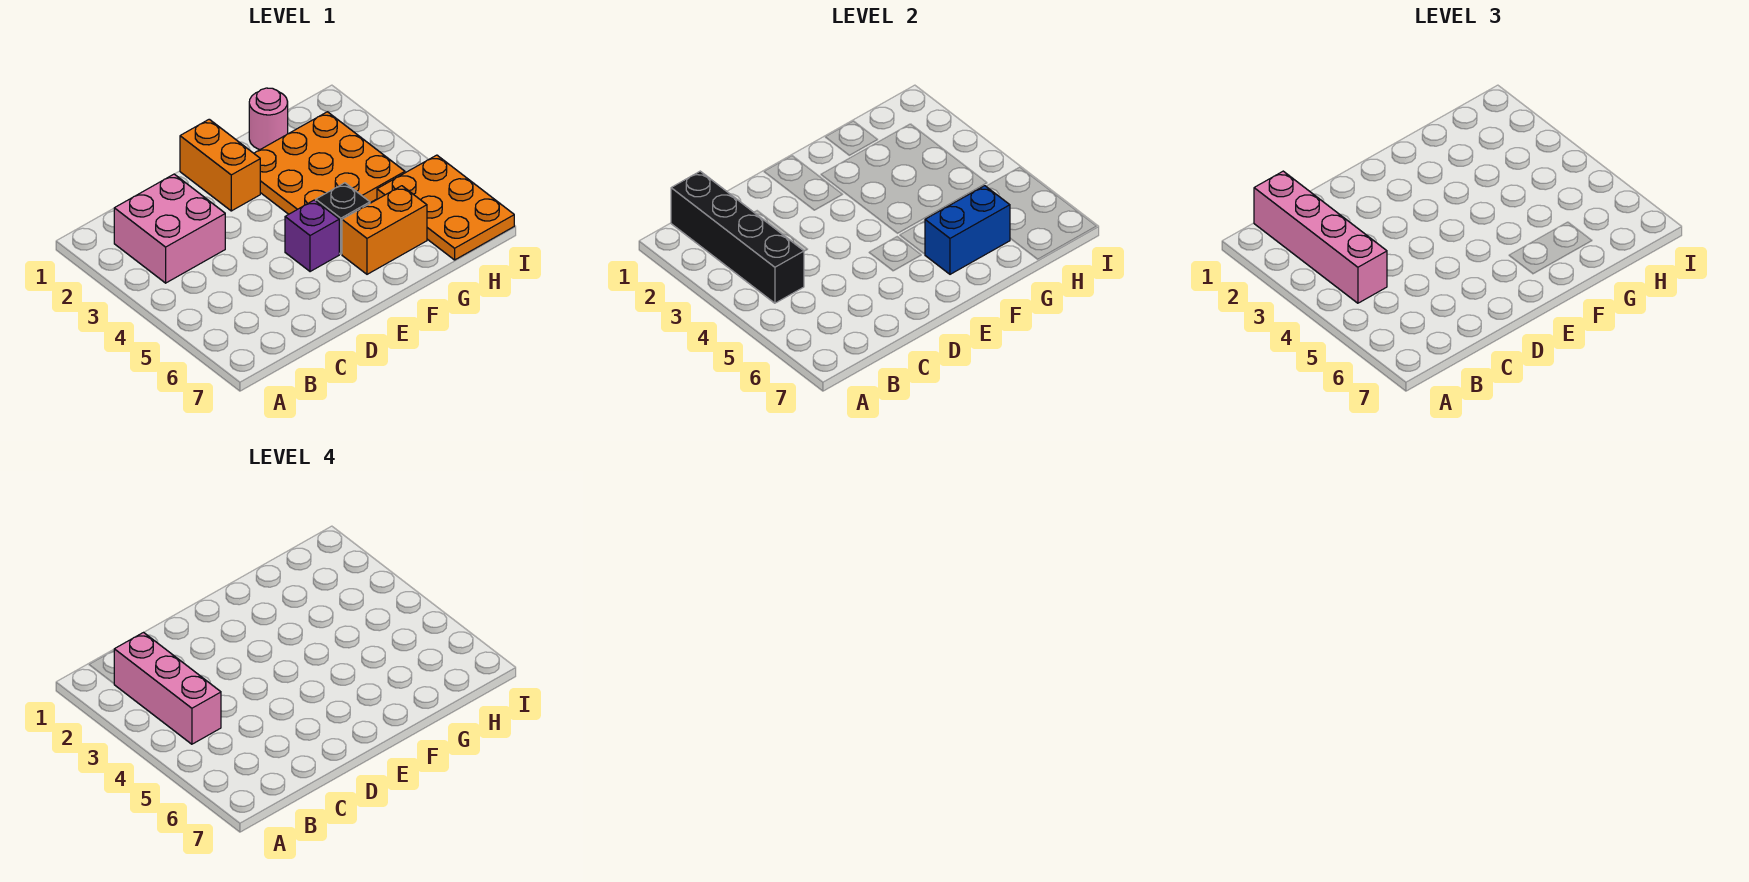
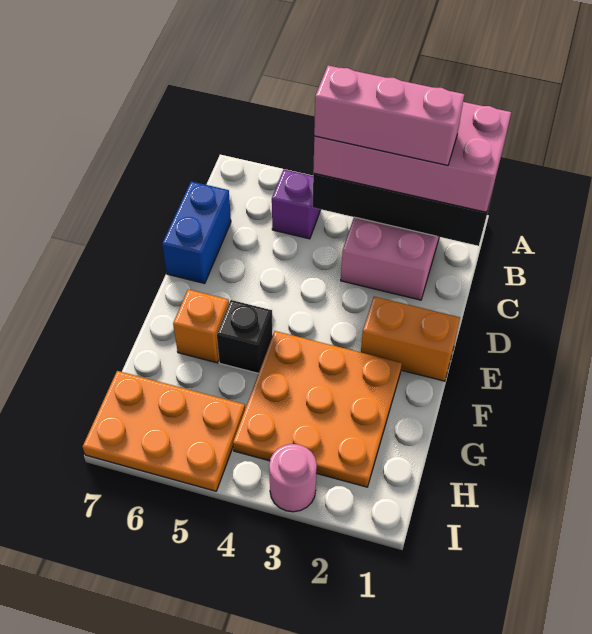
pink brick B1:B4 level 3 -> pink brick A1:B4 level 3
purple brick E5 level 1 -> purple brick B5 level 1
orange brick F6:G6 level 1 -> orange brick F6 level 1
blue brick F6:G6 level 2 -> blue brick C7:D7 level 1
pink round brick G1 level 1 -> pink round brick I3 level 1

